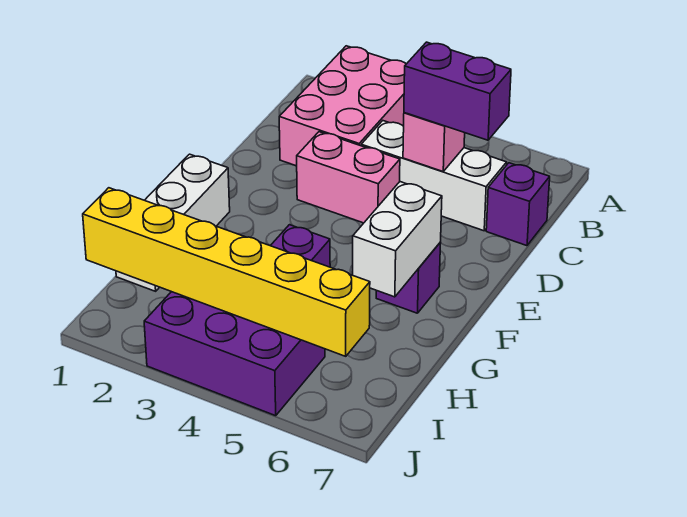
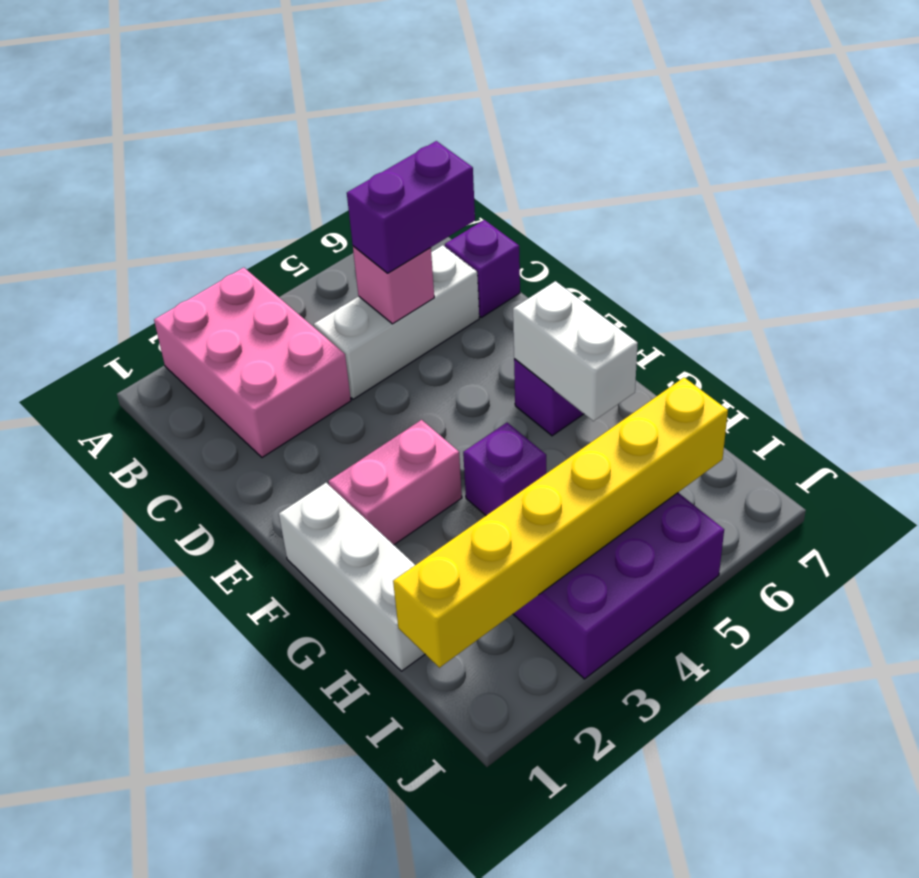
pink brick D3:D4 level 1 -> pink brick F2:F3 level 1

